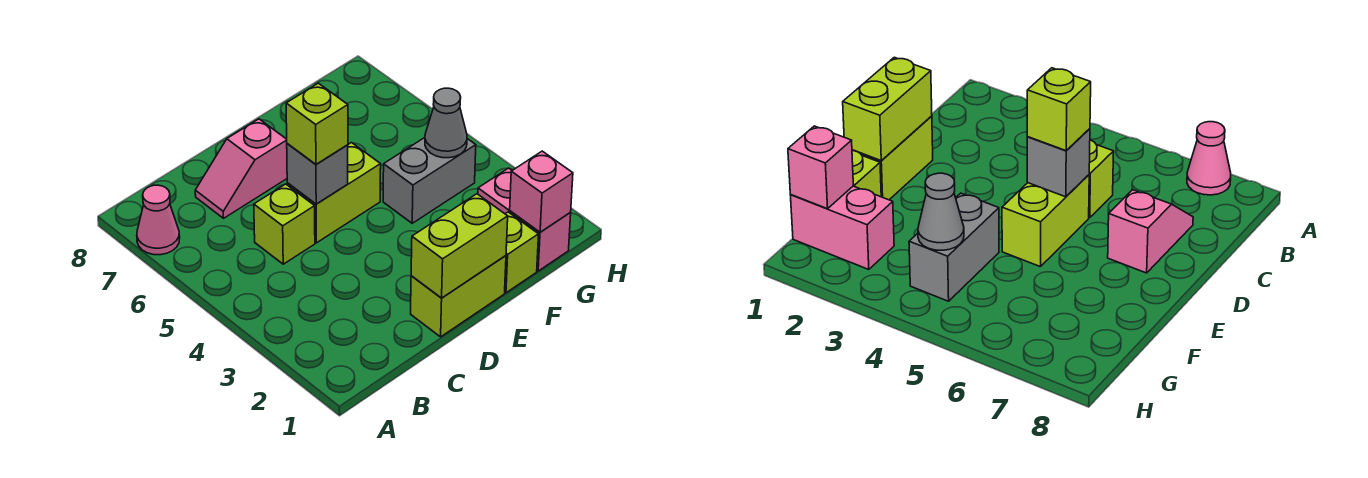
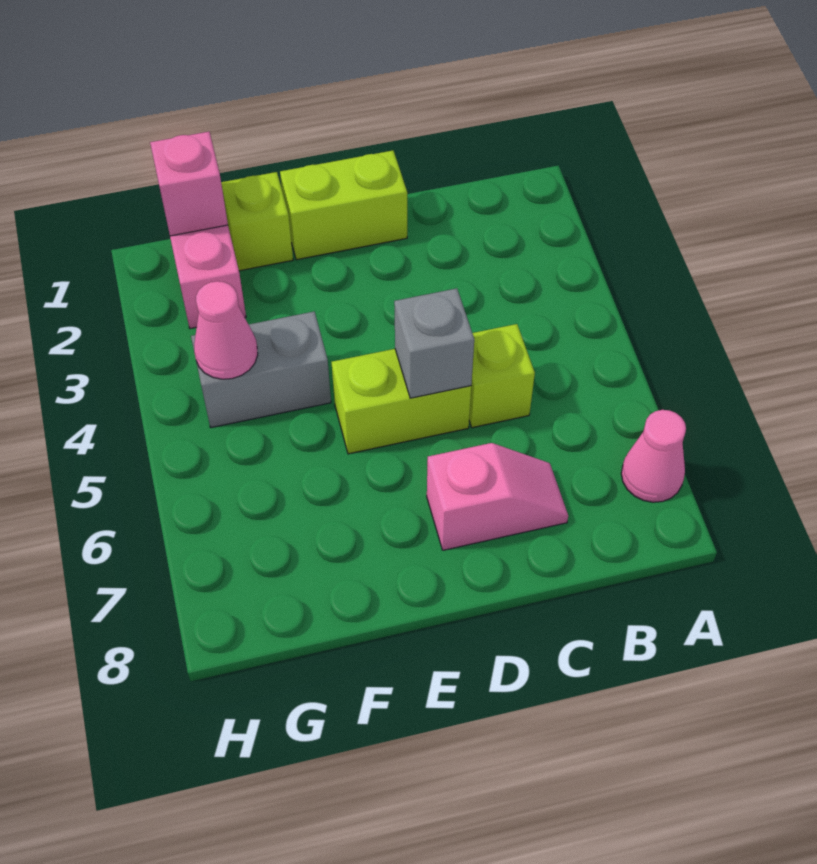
lime brick D1:E1 level 2 -> none
lime brick D5 level 3 -> none
grey cone G4 level 2 -> pink cone G4 level 2

